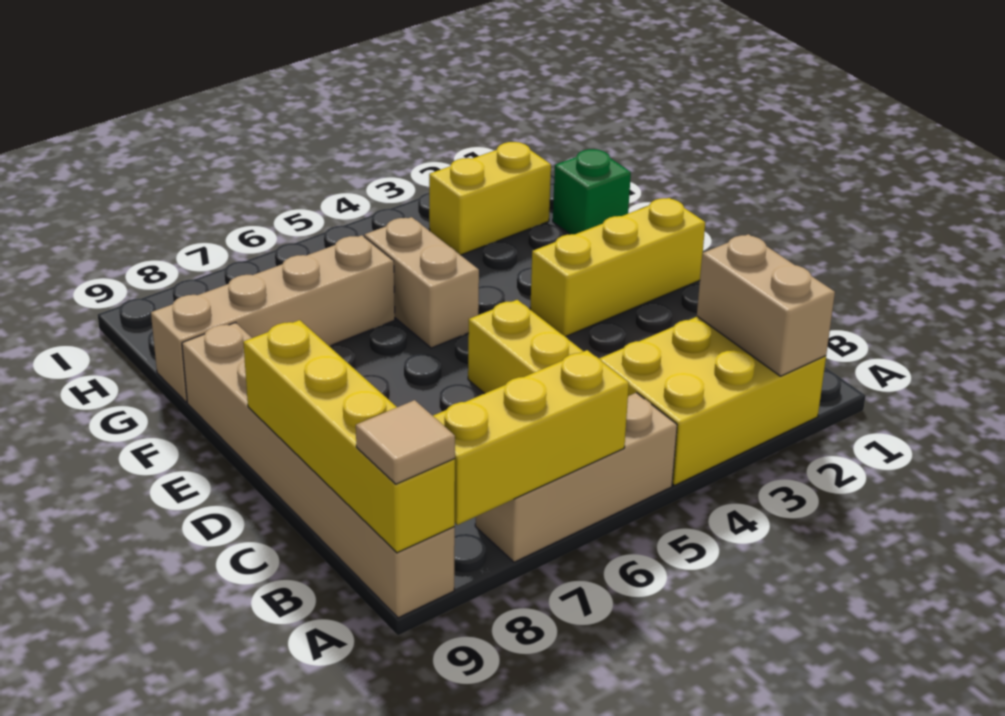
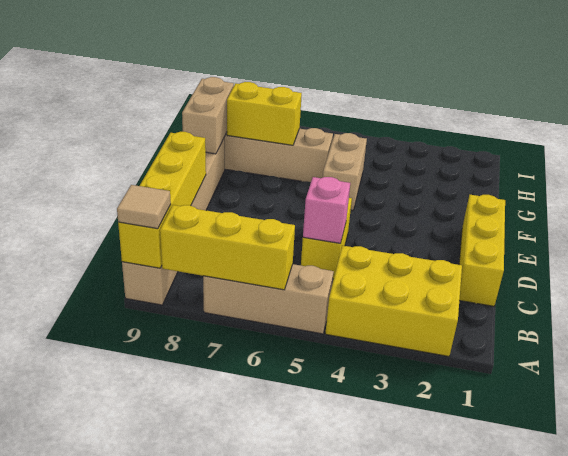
tan brick A2:B2 level 2 -> tan brick F9:G9 level 2
none -> pink brick C5 level 2
yellow brick E1:E3 level 1 -> yellow brick C1:E1 level 1
green brick G1 level 1 -> none
yellow brick H2:H3 level 1 -> yellow brick G7:G8 level 2

